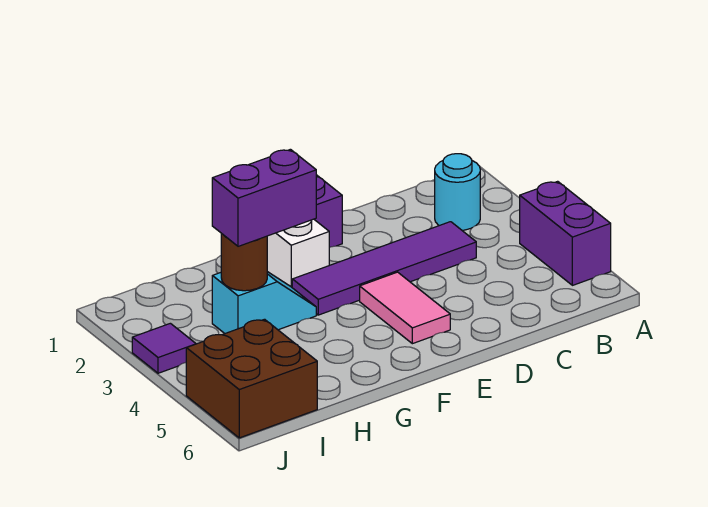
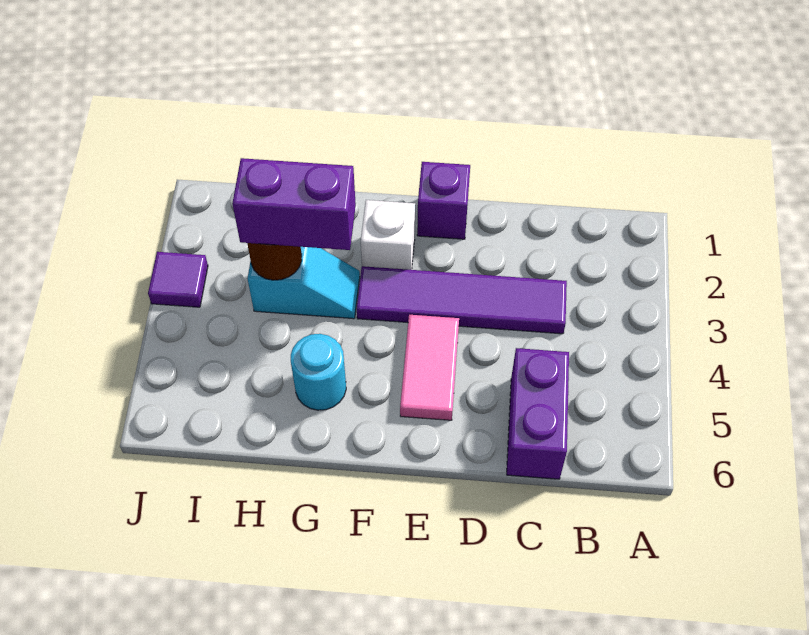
purple brick A4:A5 level 1 -> purple brick C5:C6 level 1
cyan round brick B2 level 1 -> cyan round brick G5 level 1
brown brick I5:J6 level 1 -> none

